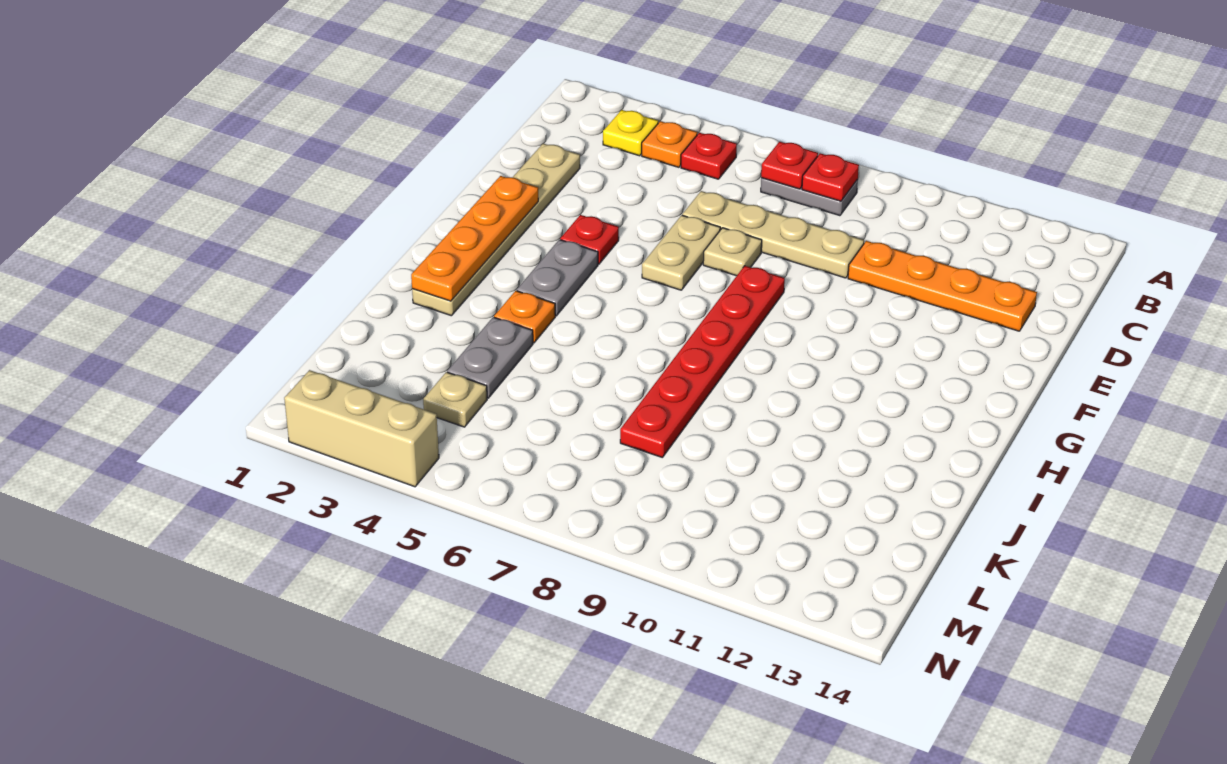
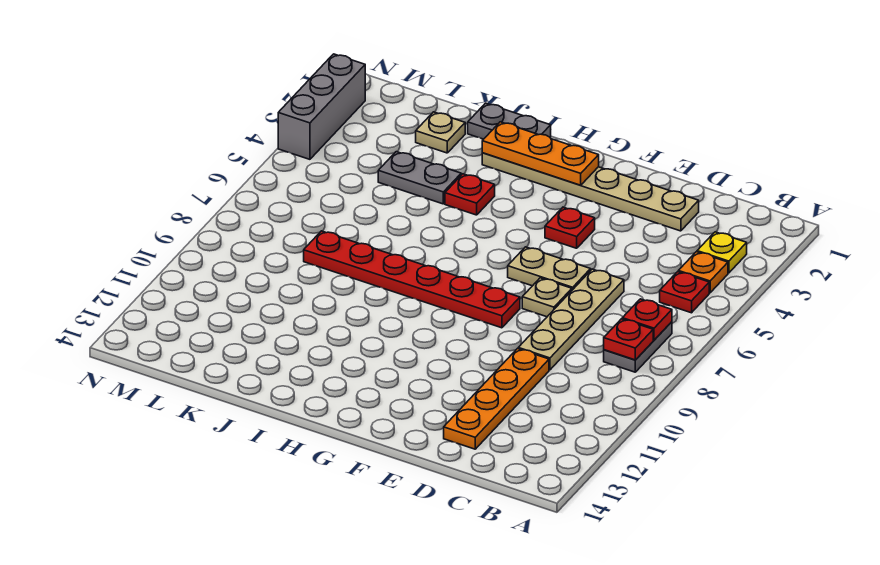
orange plate F2:I2 level 2 -> orange plate G2:I2 level 2
grey plate G4:H4 level 1 -> grey plate I1:J1 level 1
orange plate I4 level 1 -> red plate I4 level 1
tan plate L4 level 1 -> tan plate K2 level 1
tan brick N2:N4 level 1 -> grey brick N2:N4 level 1

